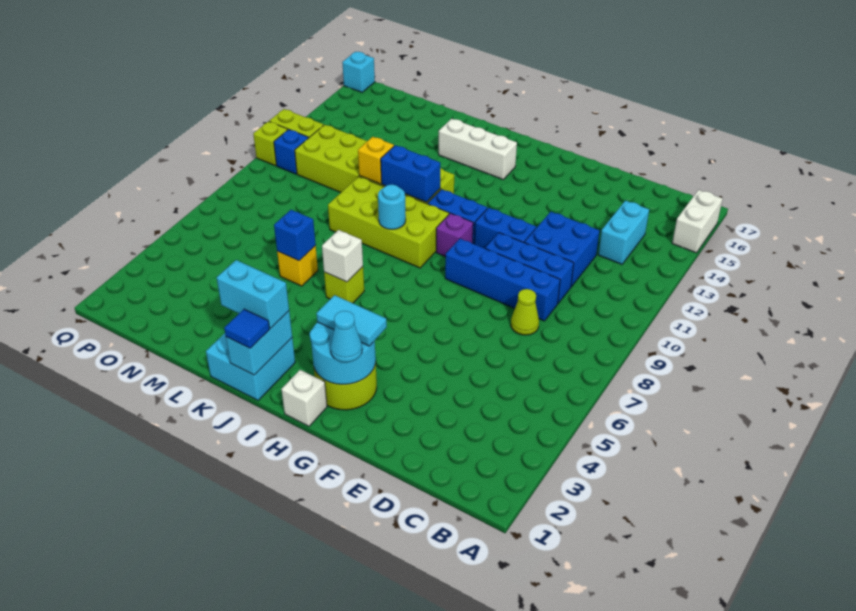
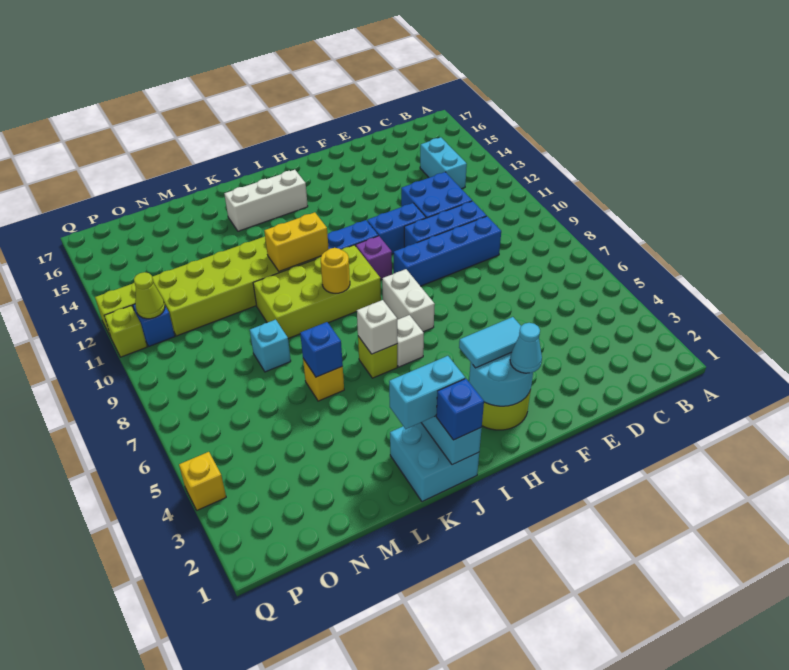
white brick A15:A16 level 1 -> white brick H7:H8 level 1
lime cone D8 level 1 -> lime cone P11 level 2
white brick H1 level 1 -> white brick I6 level 1
blue tile J1 level 3 -> blue brick J1 level 3
cyan round brick J9 level 2 -> yellow round brick J9 level 2
blue brick J11:K11 level 2 -> yellow brick J11:K11 level 2
yellow brick L11 level 2 -> yellow brick Q4 level 1
cyan brick Q17 level 1 -> cyan brick M8 level 1

